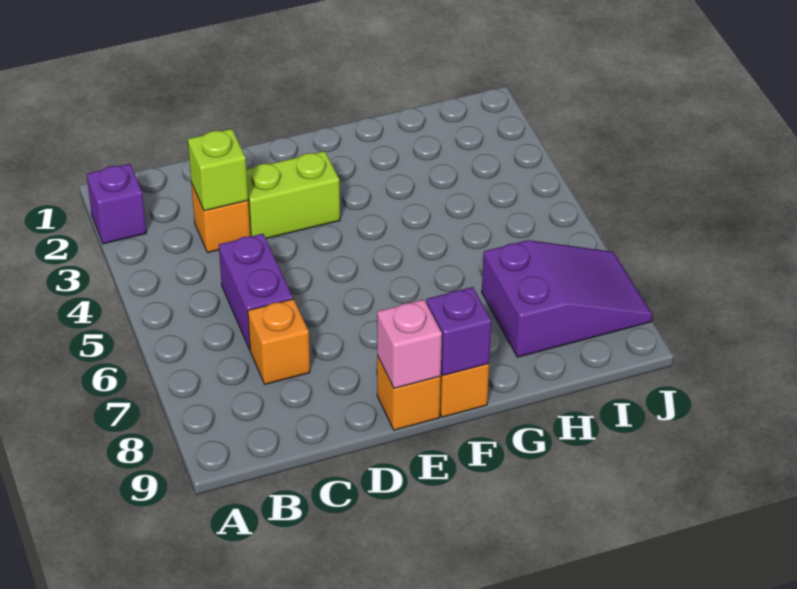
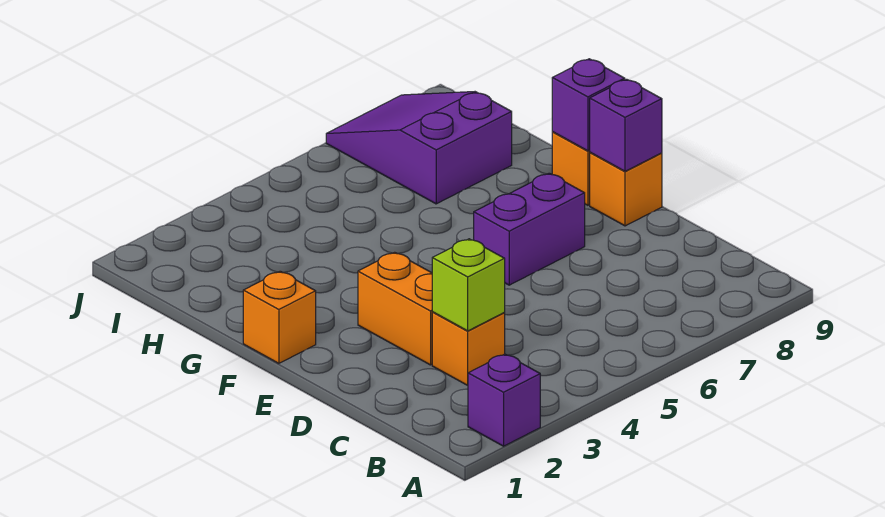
purple brick C5:C6 level 1 -> purple brick E6:E7 level 1
orange brick C7 level 1 -> orange brick F1 level 1
lime brick D3:E3 level 1 -> orange brick D3:E3 level 1
pink brick E9 level 2 -> purple brick E9 level 2

